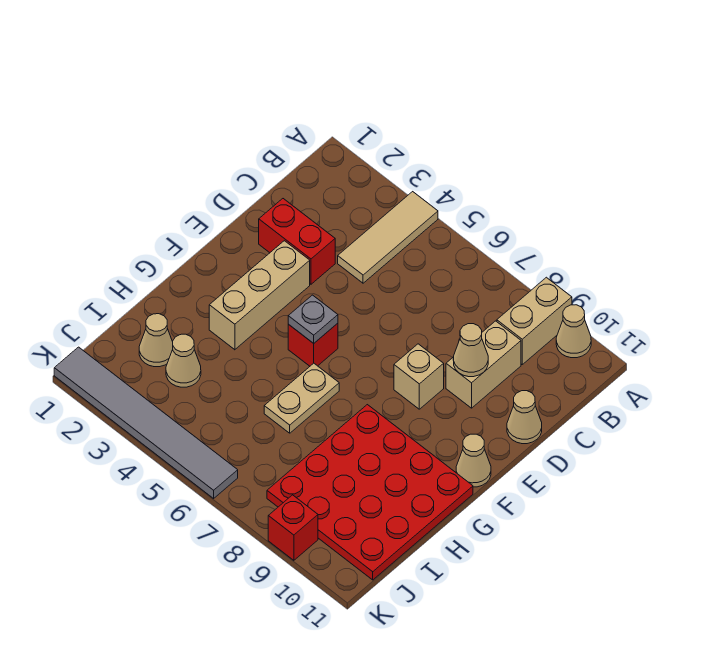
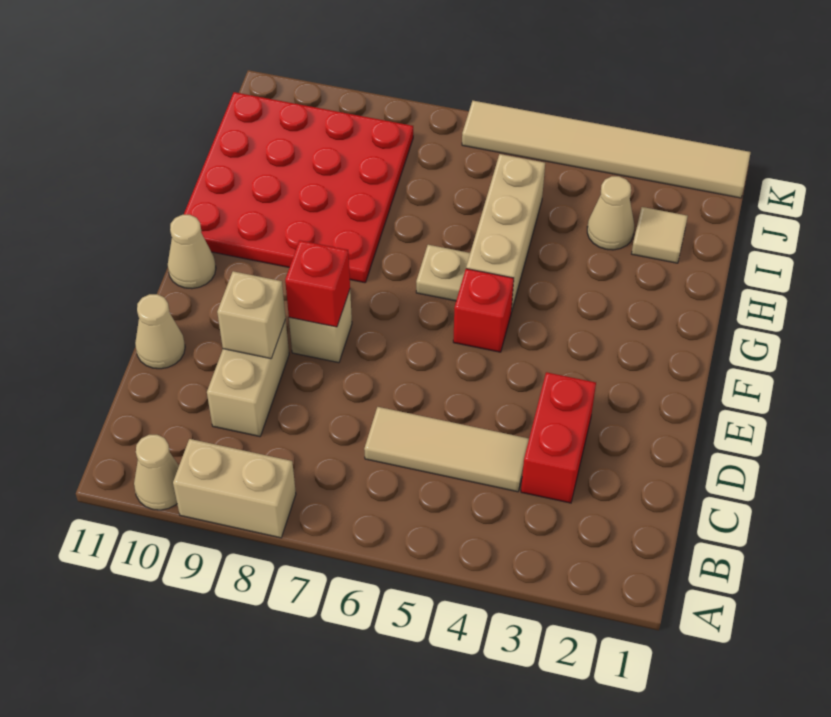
tan tile A4:C4 level 1 -> tan tile C4:C6 level 1
tan brick A9:B9 level 1 -> tan brick A8:A9 level 1
red brick D2:D3 level 1 -> red brick C3:D3 level 1
tan cone D9 level 2 -> tan brick D9 level 2
tan brick E3:G3 level 1 -> tan brick G5:I5 level 1
grey plate F5 level 2 -> none
tan plate G6:H6 level 1 -> tan plate G6 level 1
tan cone I2 level 1 -> tan tile I2 level 1
grey tile K1:K6 level 1 -> tan tile K1:K6 level 1
red brick K9 level 1 -> red brick E8 level 2

